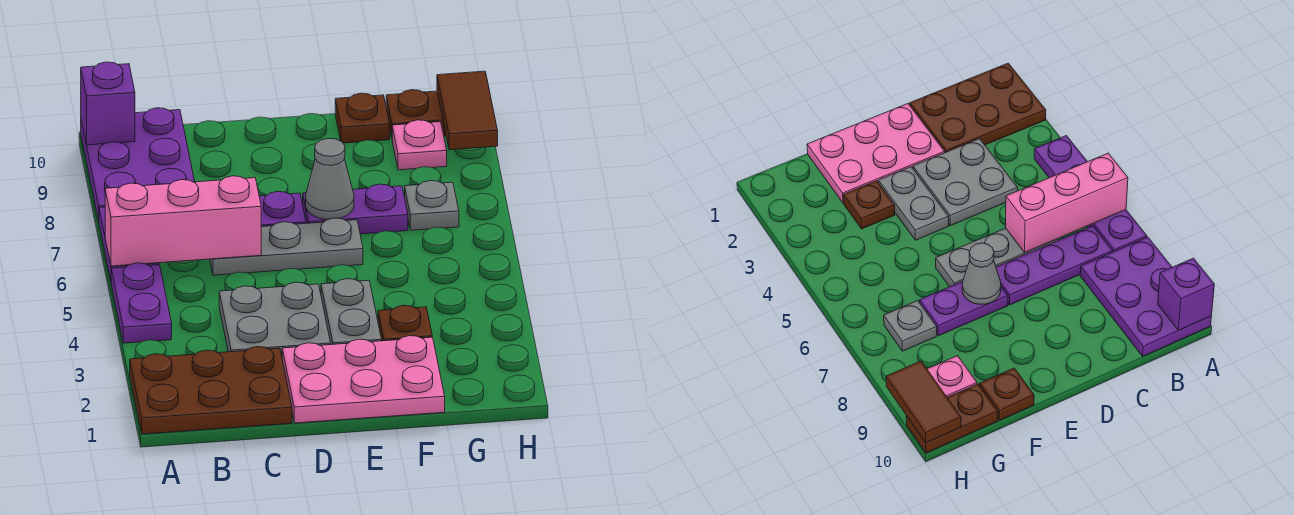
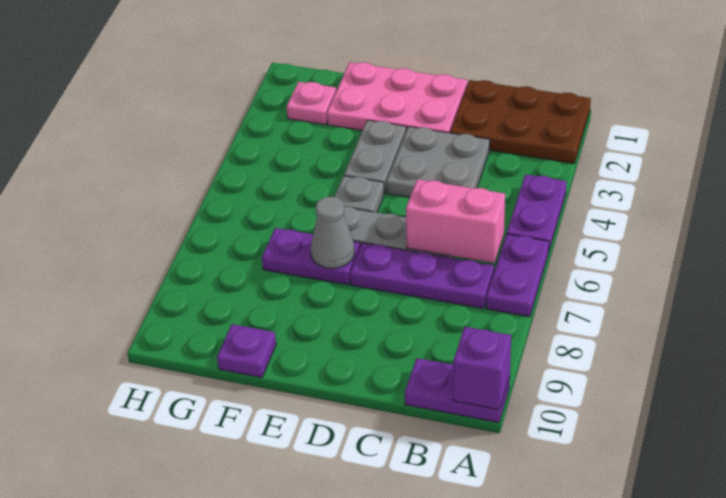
pink brick A6:C6 level 2 -> pink brick B6:C6 level 2
purple plate A8:B10 level 1 -> purple plate A10:B10 level 1
brown plate F3 level 1 -> none
brown plate F10 level 1 -> purple plate F10 level 1
grey plate G7 level 1 -> grey plate E5 level 1
pink plate G9 level 1 -> pink plate G2 level 1
brown plate G10:H10 level 1 -> none
brown tile H9:H10 level 2 -> none

